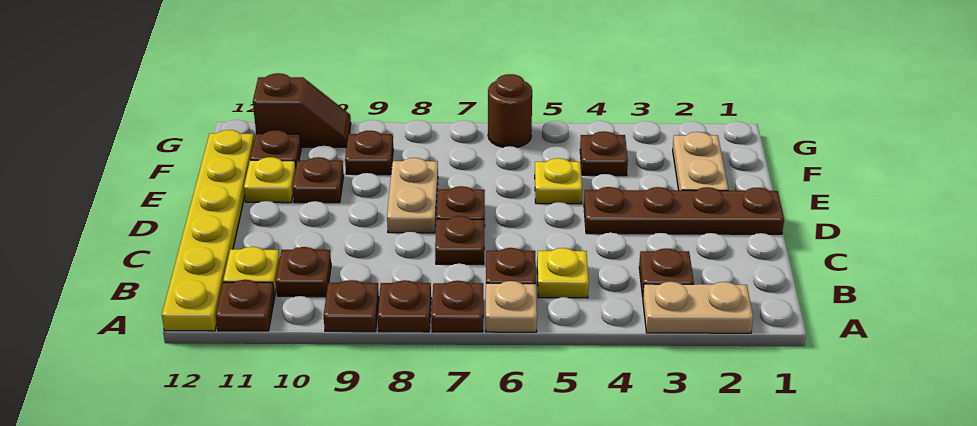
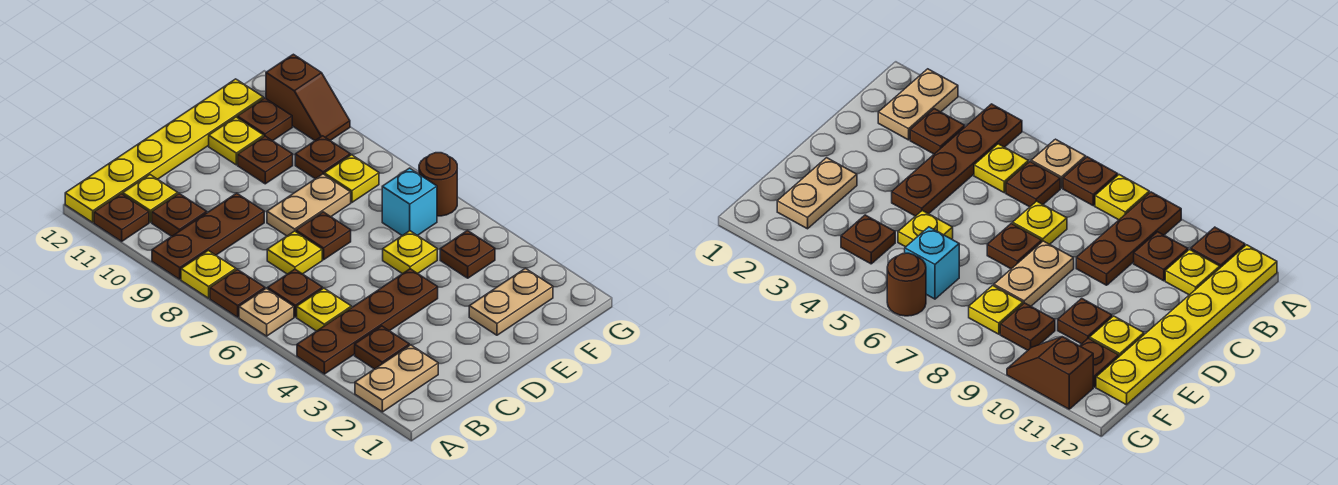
tan plate A2:A3 level 1 -> tan plate A2:B2 level 1
brown plate A8 level 1 -> yellow plate A8 level 1
brown plate A9 level 1 -> brown plate A9:C9 level 1
brown plate C7 level 1 -> yellow plate C7 level 1
brown plate D1:D4 level 1 -> brown plate A4:D4 level 1
none -> cyan brick F6 level 1
none -> yellow plate F8 level 1

